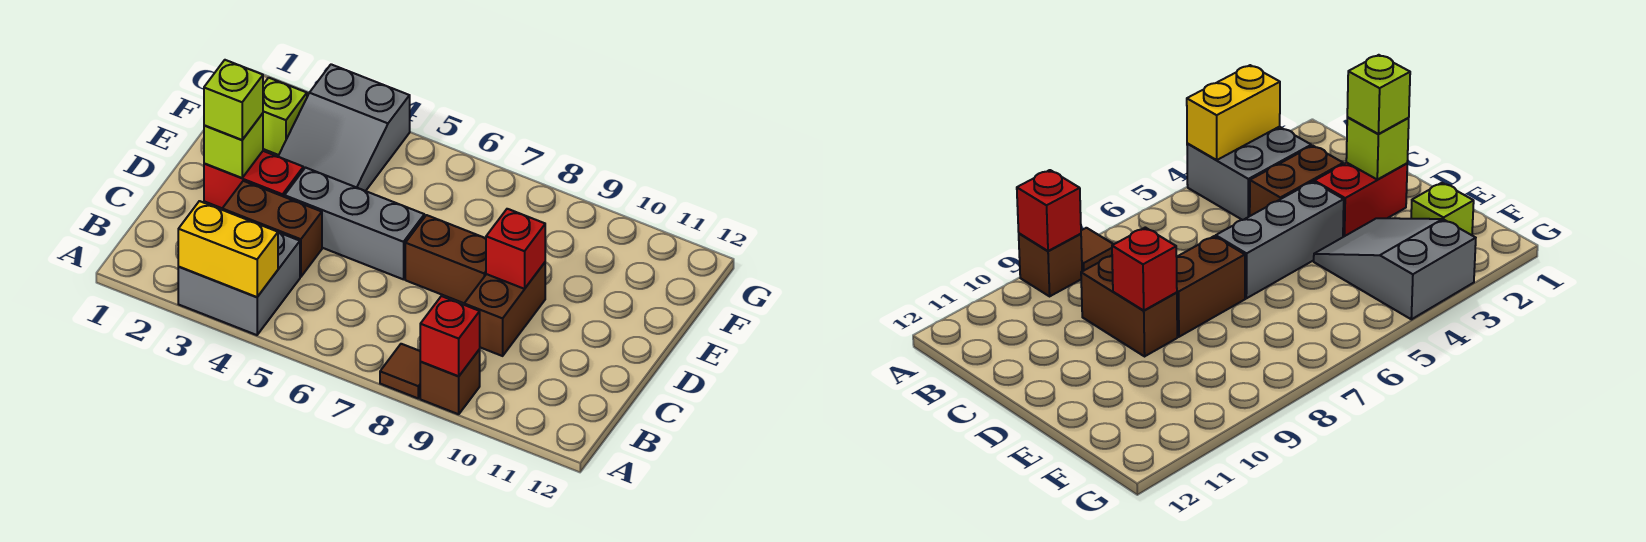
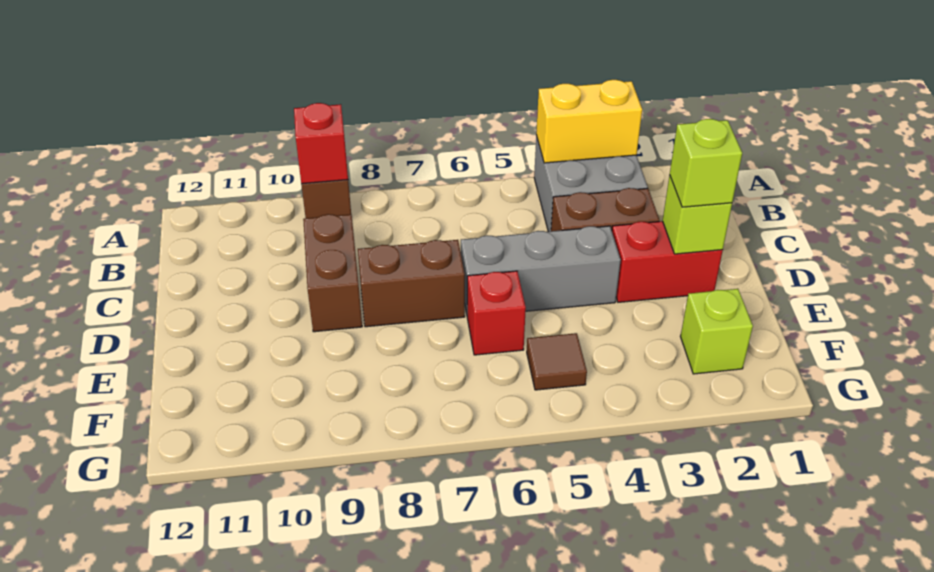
brown tile A8 level 1 -> brown tile F5 level 1
red brick D9 level 2 -> red brick E6 level 1
grey slope E3:G4 level 1 top G -> none

